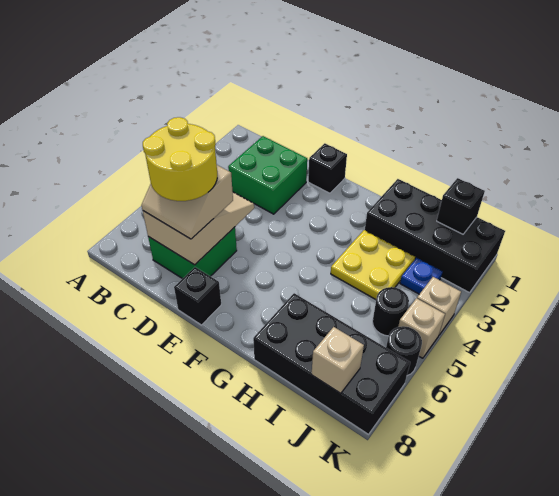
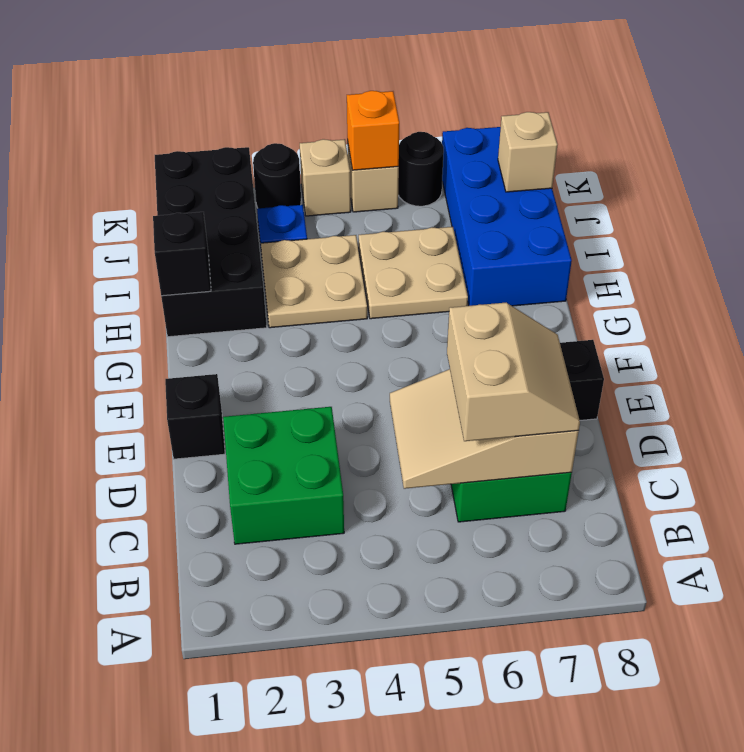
yellow round brick C6:D7 level 4 -> none
yellow plate H3:I4 level 1 -> tan plate H3:I4 level 1
none -> tan plate H5:I6 level 1
black brick H7:K8 level 1 -> blue brick H7:K8 level 1
black brick J1 level 2 -> black brick H1 level 2
black round brick J5 level 1 -> black round brick K3 level 1
none -> orange brick K5 level 2

